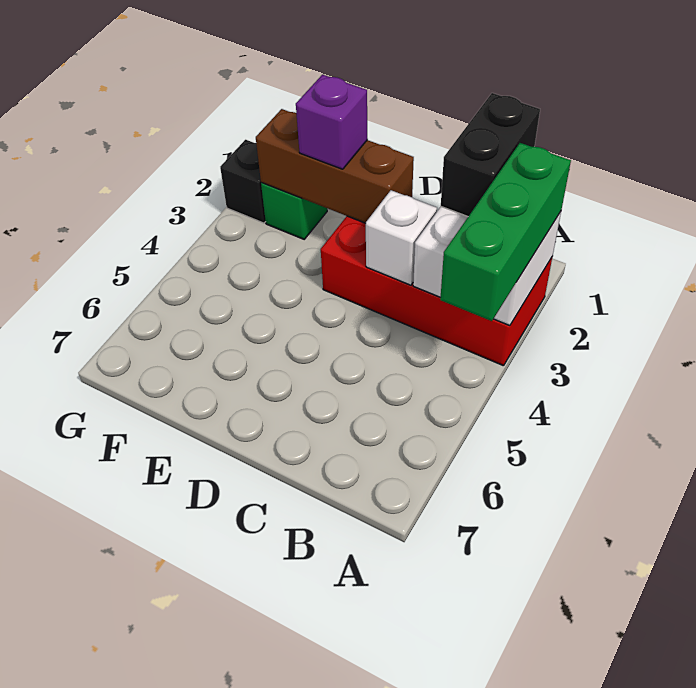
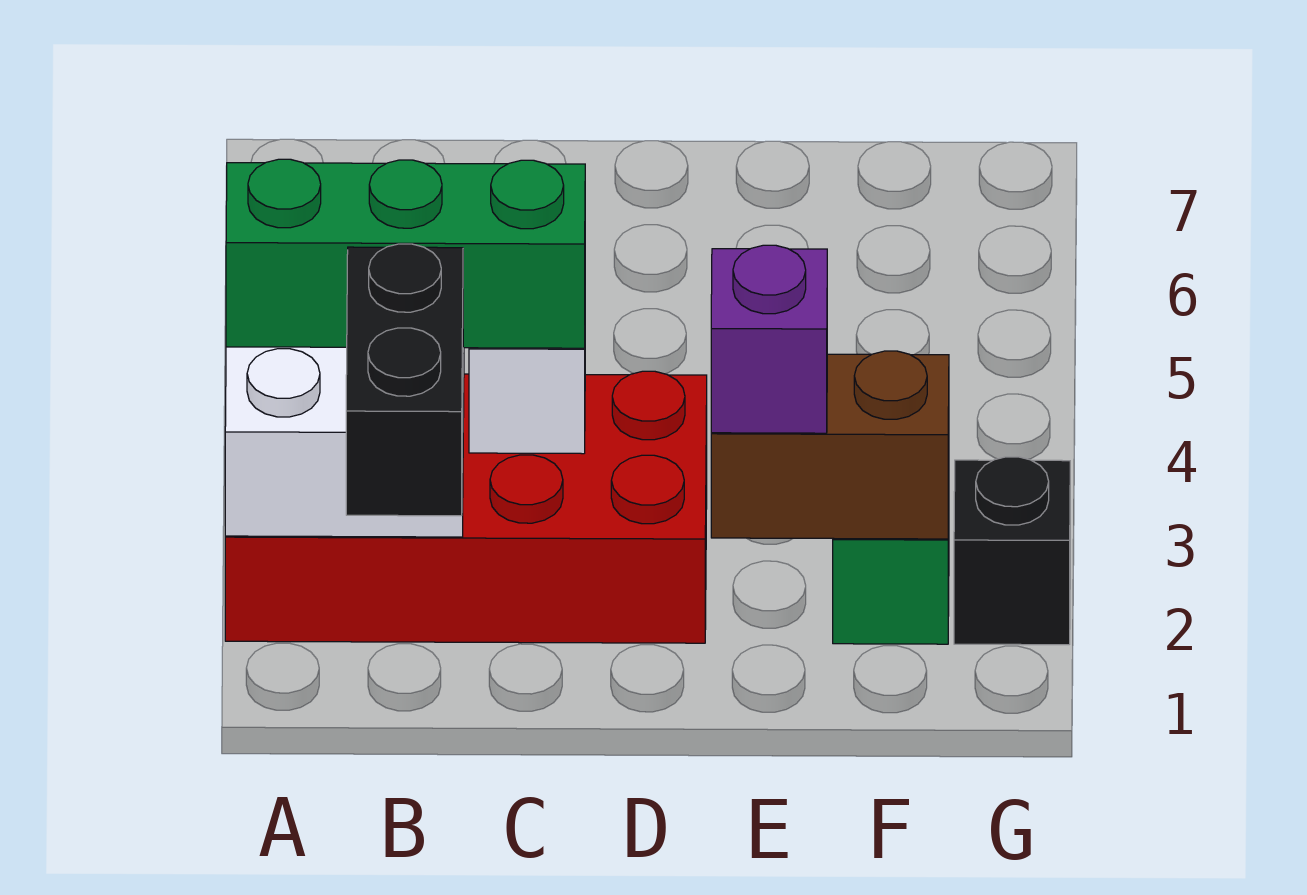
green brick A2:A4 level 3 -> green brick A3:C3 level 3
brown brick D2:F2 level 2 -> brown brick E2:F2 level 2

